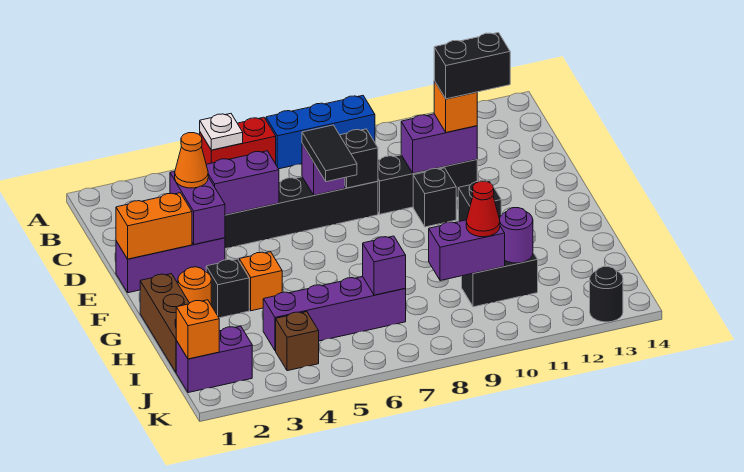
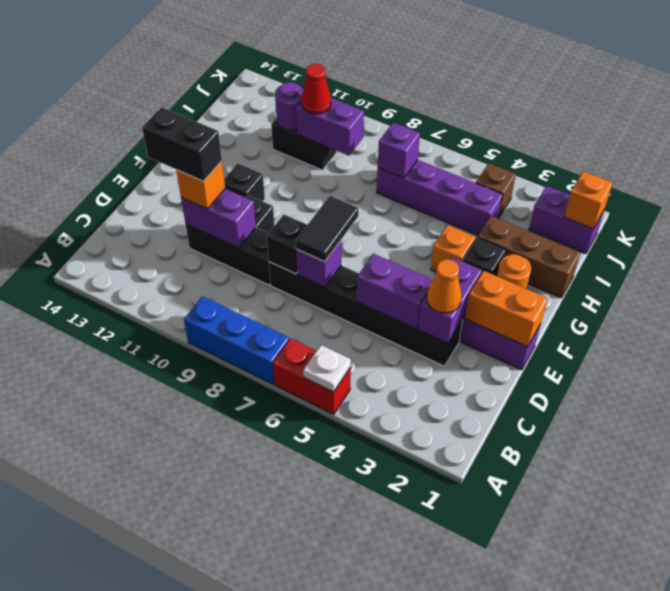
brown brick G1:I1 level 1 -> brown brick H1:H3 level 1
black round brick K13 level 1 -> none

